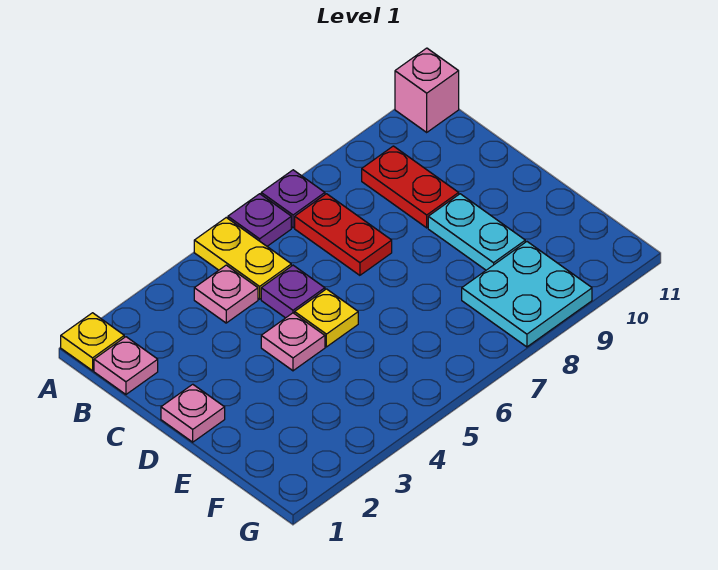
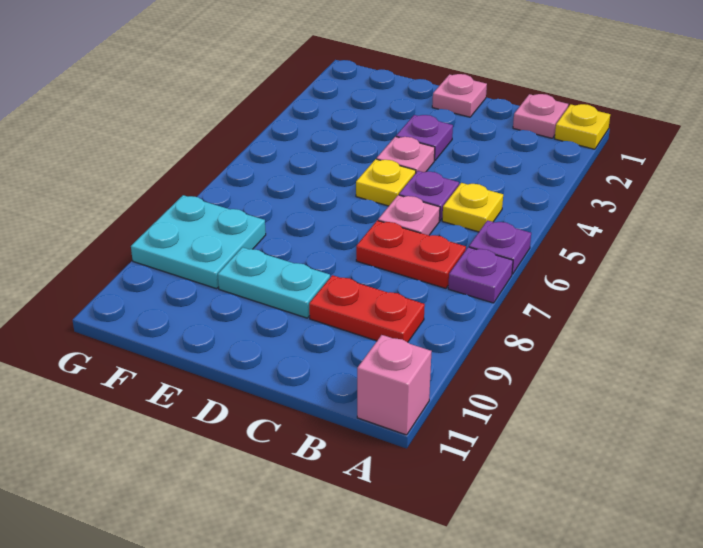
yellow plate A5:B5 level 1 -> yellow plate B5 level 1
pink plate B4 level 1 -> pink plate C6 level 1
none -> purple plate D3 level 1

